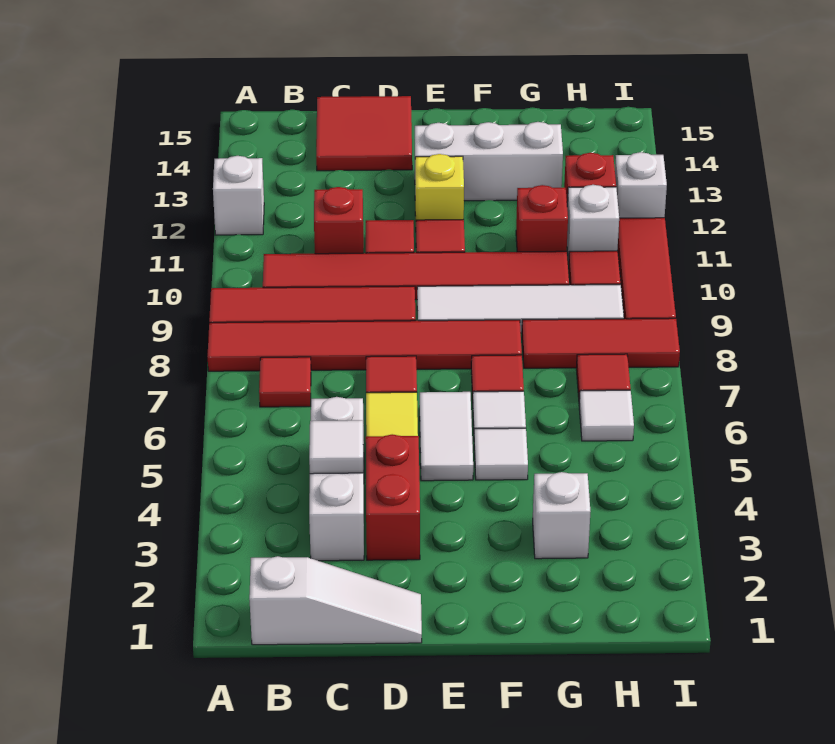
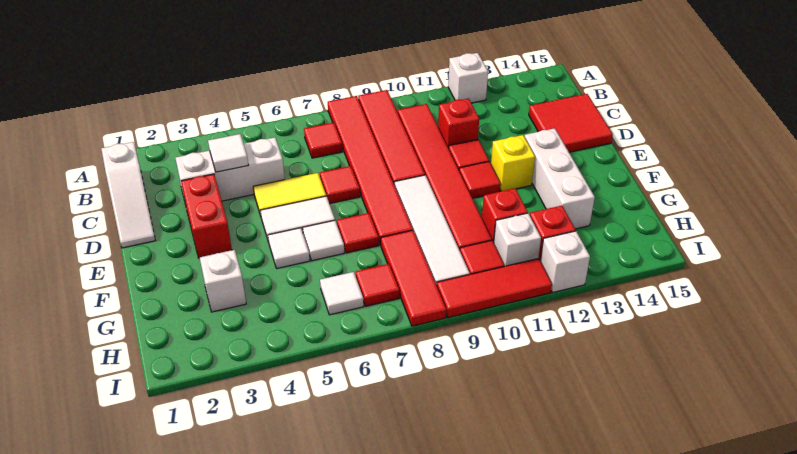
red brick D3:D4 level 1 -> red brick D3:E3 level 1

